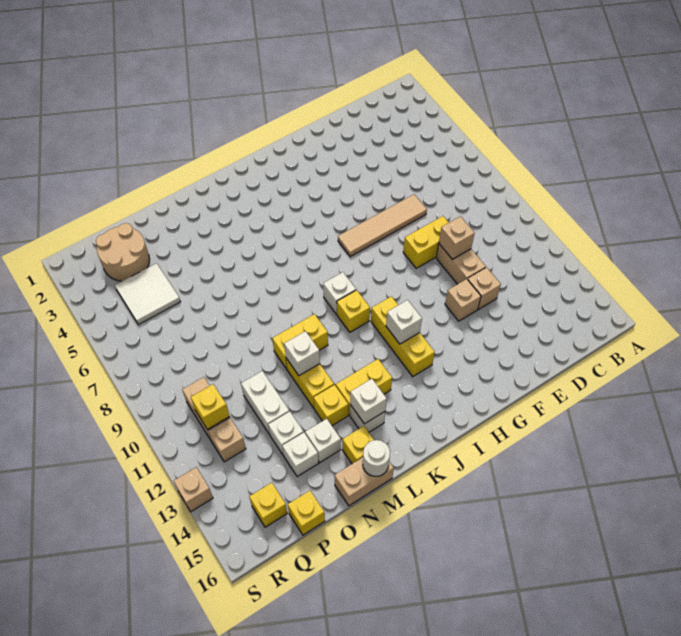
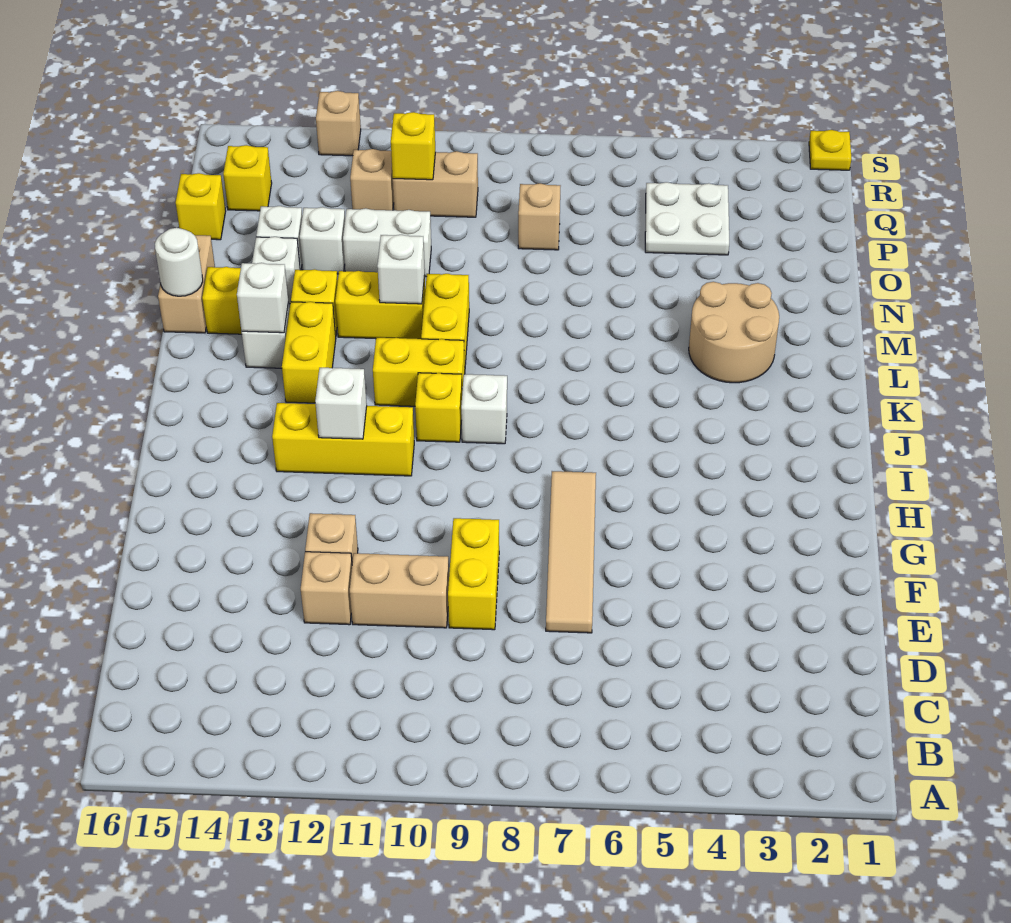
tan brick E10 level 2 -> tan brick P8 level 1
none -> yellow brick K10:K11 level 1
tan round brick P2:Q3 level 1 -> tan round brick L3:M4 level 1
white tile P4:Q5 level 1 -> white plate P4:Q5 level 1
none -> yellow plate S1 level 1

